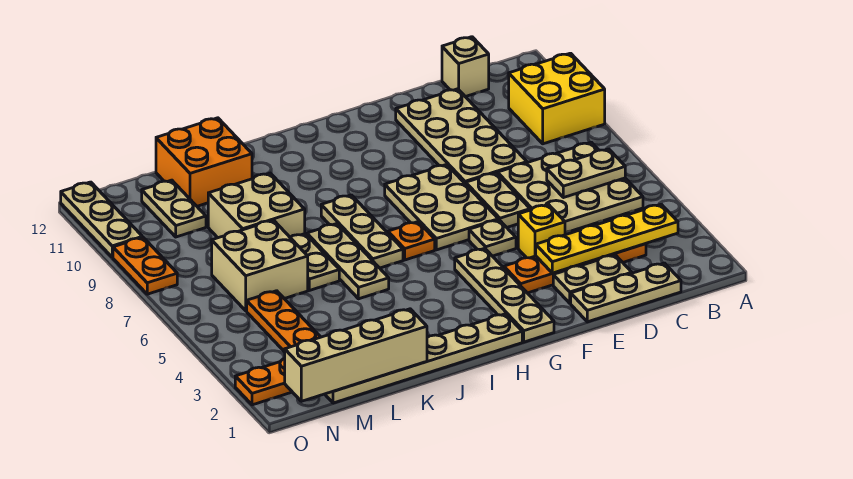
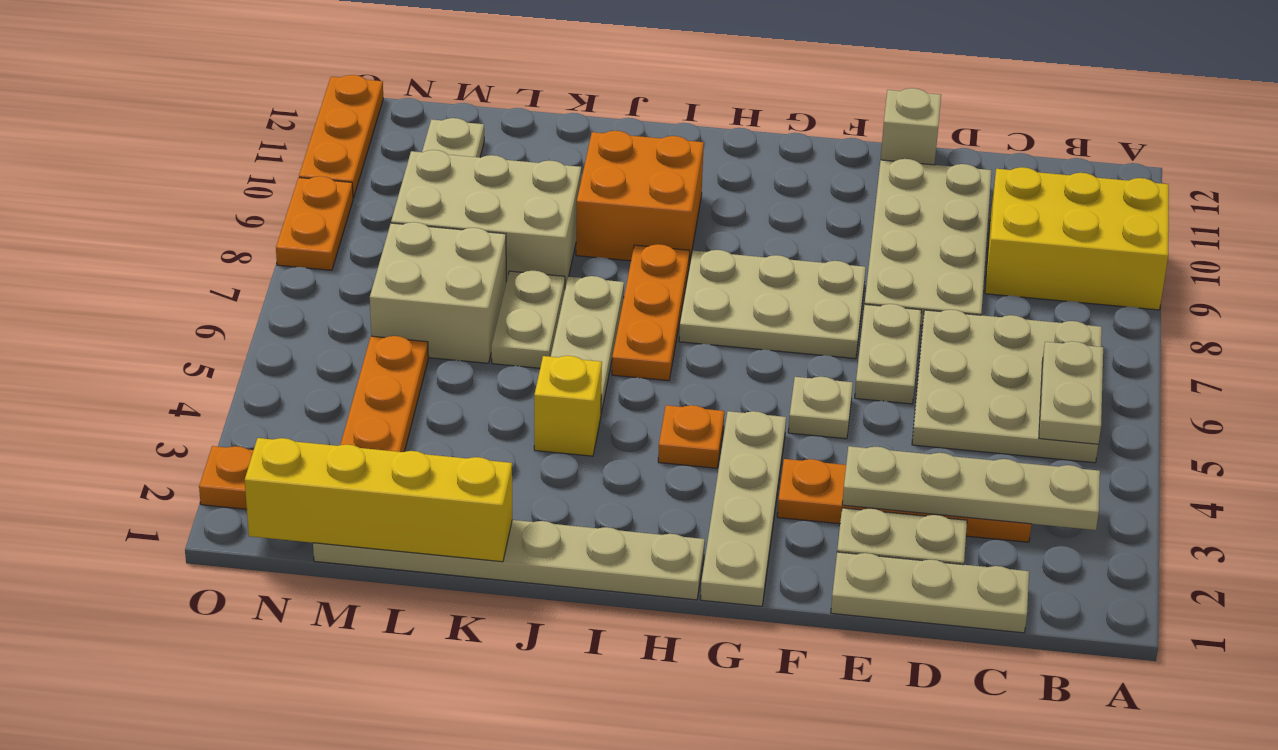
yellow brick A9:B10 level 1 -> yellow brick A9:C10 level 1
yellow plate B3:E3 level 2 -> tan plate B3:E3 level 2
tan plate B6:C6 level 2 -> tan plate B5:B6 level 2
tan brick C12 level 1 -> tan brick E12 level 1
yellow brick E4 level 1 -> yellow brick J4 level 1
tan plate F6:G8 level 1 -> tan plate F7:H8 level 1
orange plate H6 level 1 -> orange plate H4 level 1
tan plate I6:I8 level 1 -> orange plate I6:I8 level 1
tan brick K1:N1 level 2 -> yellow brick K1:N1 level 2
tan brick K8:L9 level 1 -> tan brick K8:M9 level 1
orange brick K11:L12 level 1 -> orange brick I9:J10 level 1
tan plate O10:O12 level 1 -> orange plate O10:O12 level 1

